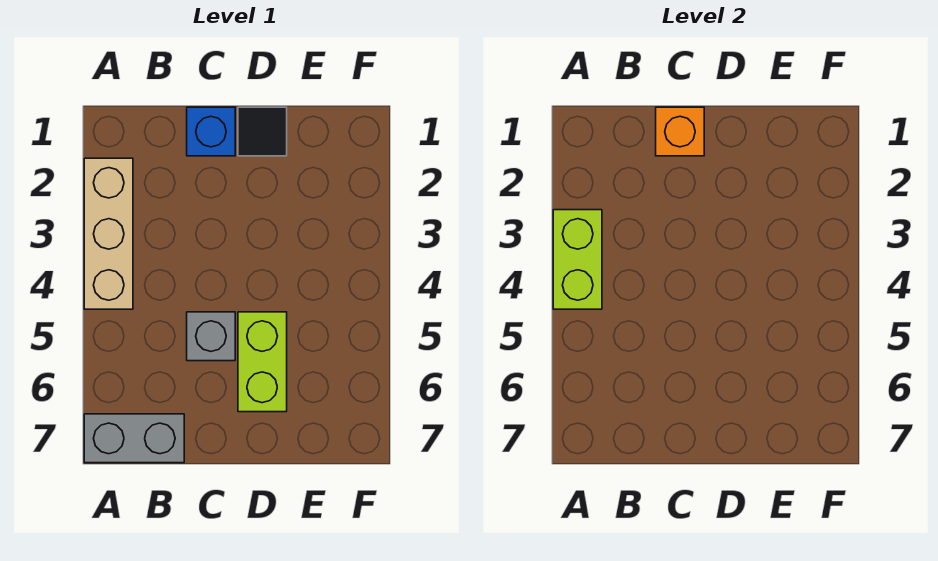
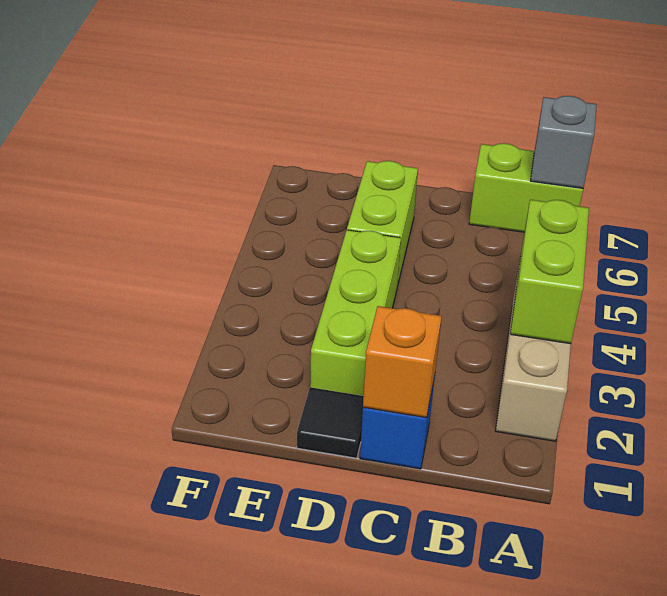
grey brick A7:B7 level 1 -> lime brick A7:B7 level 1
grey brick C5 level 1 -> grey brick A7 level 2
none -> lime brick D2:D4 level 1

